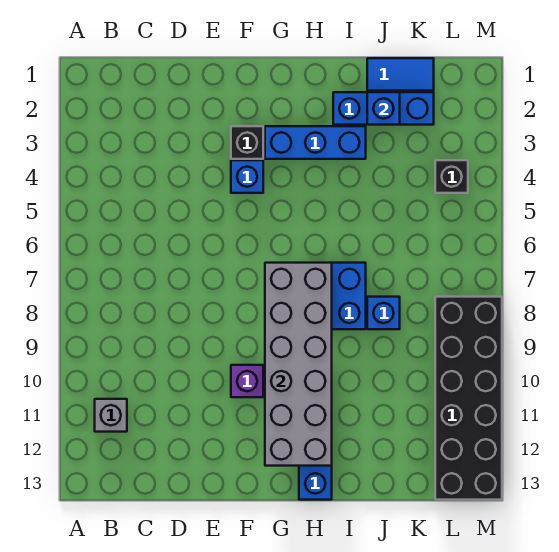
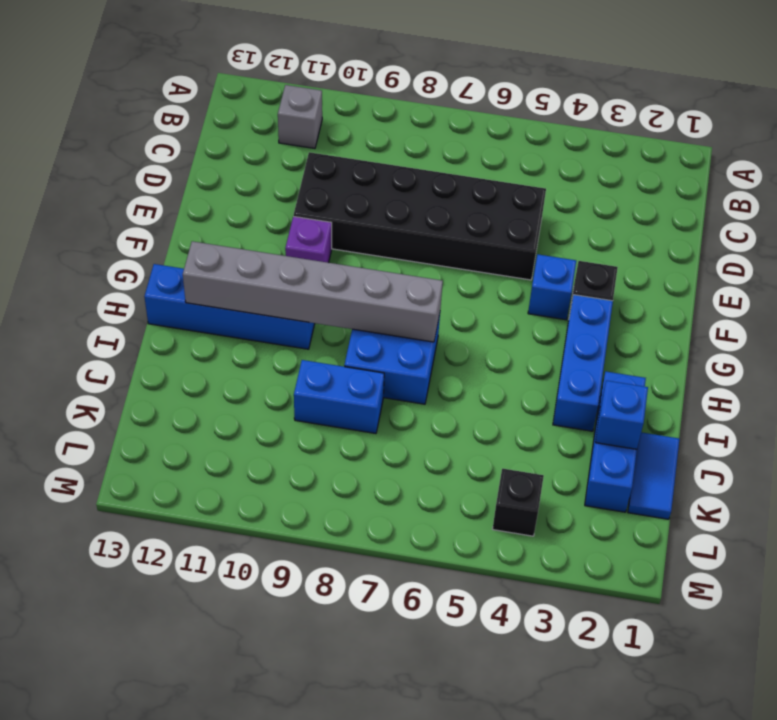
grey brick G7:H12 level 2 -> grey brick H7:H12 level 2
blue brick J8 level 1 -> blue brick J8:J9 level 1
black brick L8:M13 level 1 -> black brick D5:E10 level 1

